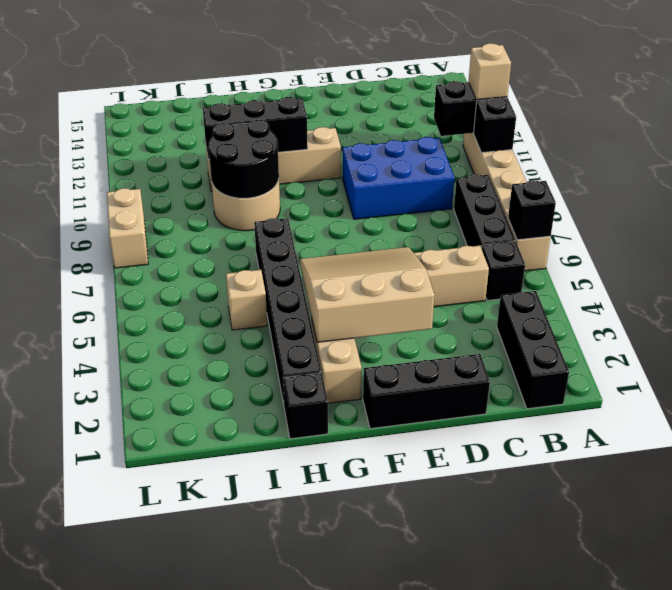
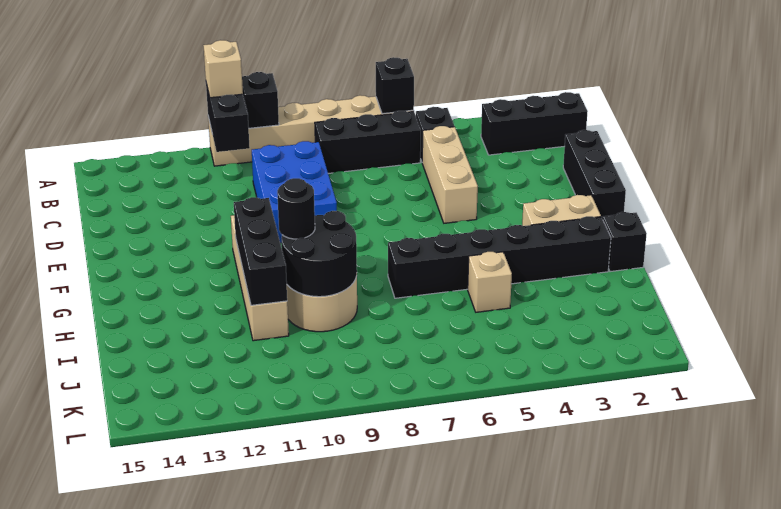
tan slope E3:G5 level 2 top 3 -> none
none -> black round brick H10 level 3
tan brick L8:L9 level 1 -> none

